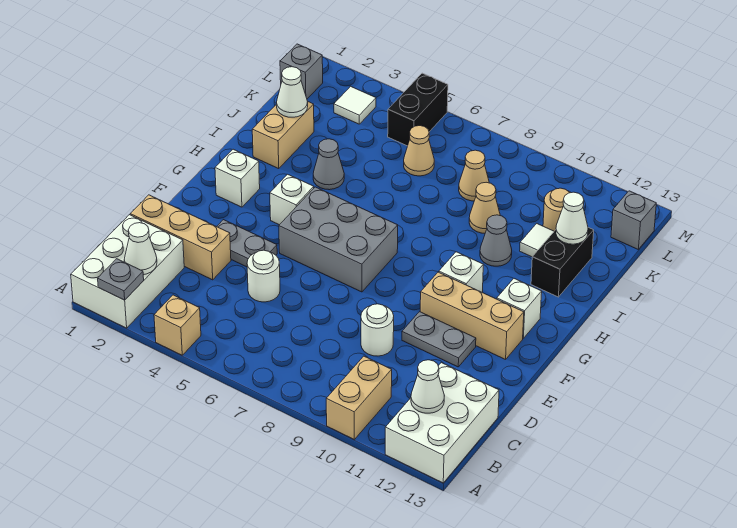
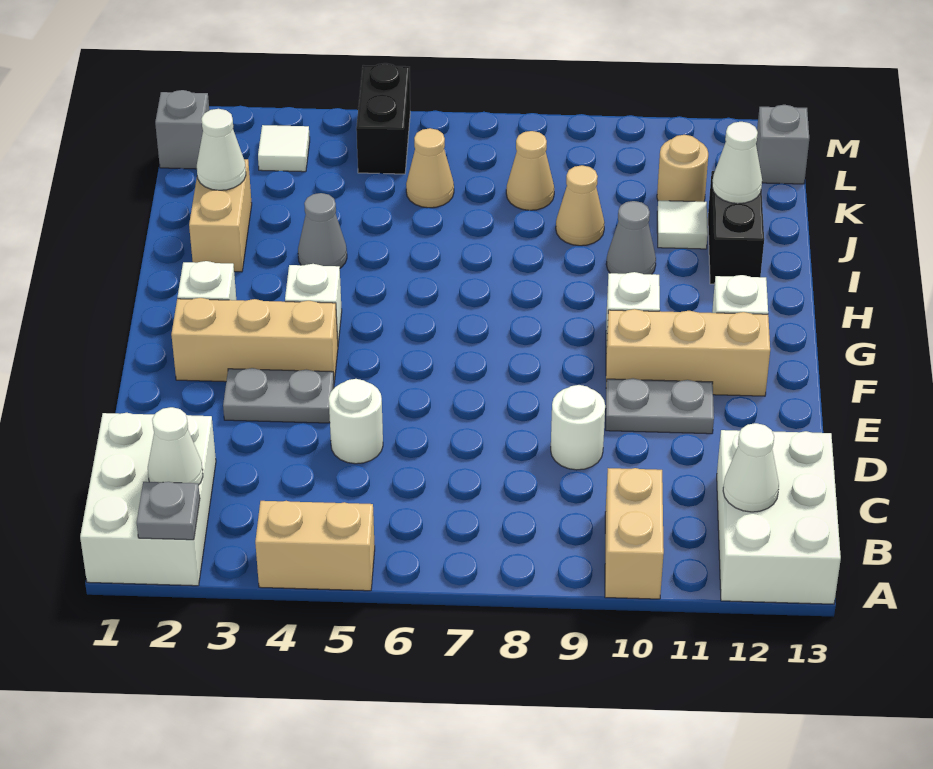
tan brick A4 level 1 -> tan brick A4:A5 level 1
tan brick D1:D3 level 1 -> tan brick F2:F4 level 1
grey brick F5:G7 level 1 -> none

